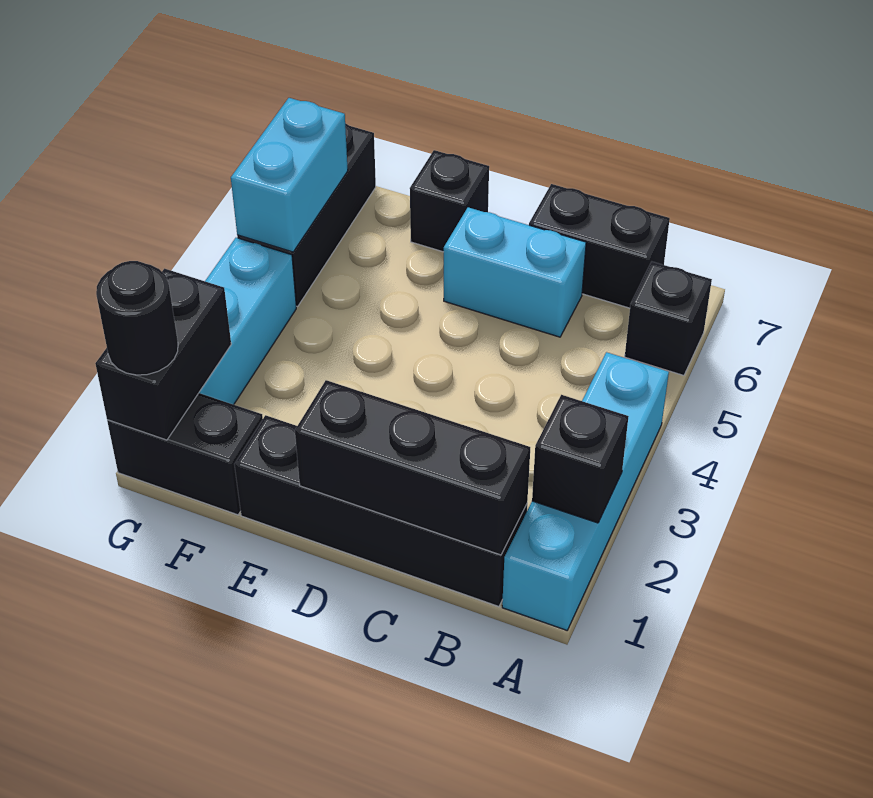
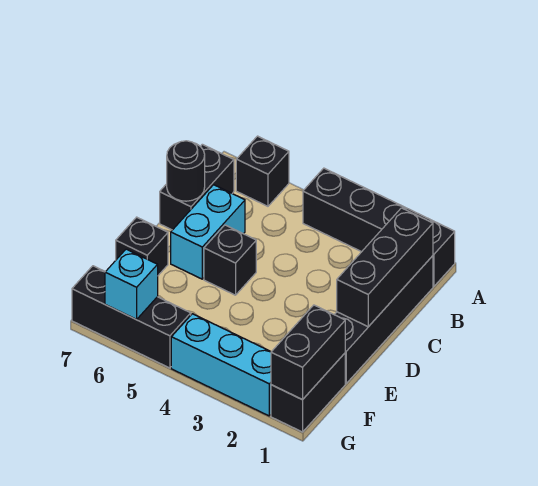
cyan brick A1:A4 level 1 -> black brick A1:A4 level 1
black brick A2 level 2 -> black brick D5 level 1
black brick G1:G2 level 2 -> black brick F1:G1 level 2
black round brick G1 level 3 -> black round brick C7 level 2
cyan brick G5:G6 level 2 -> cyan brick G6 level 2

